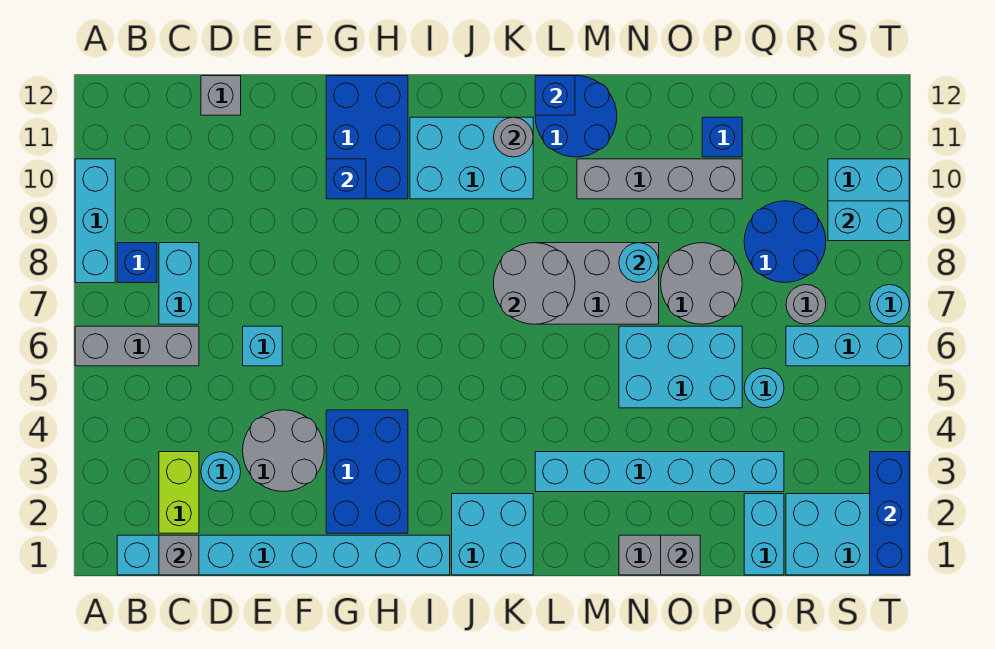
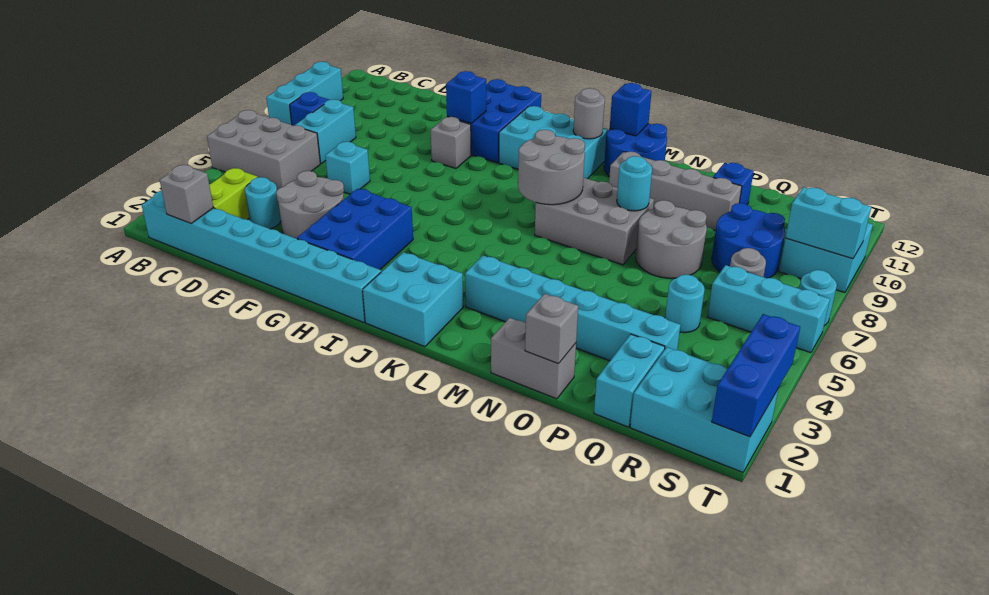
grey brick A6:C6 level 1 -> grey brick A5:C6 level 1
grey brick D12 level 1 -> grey brick G9 level 1
cyan brick N5:P6 level 1 -> none

